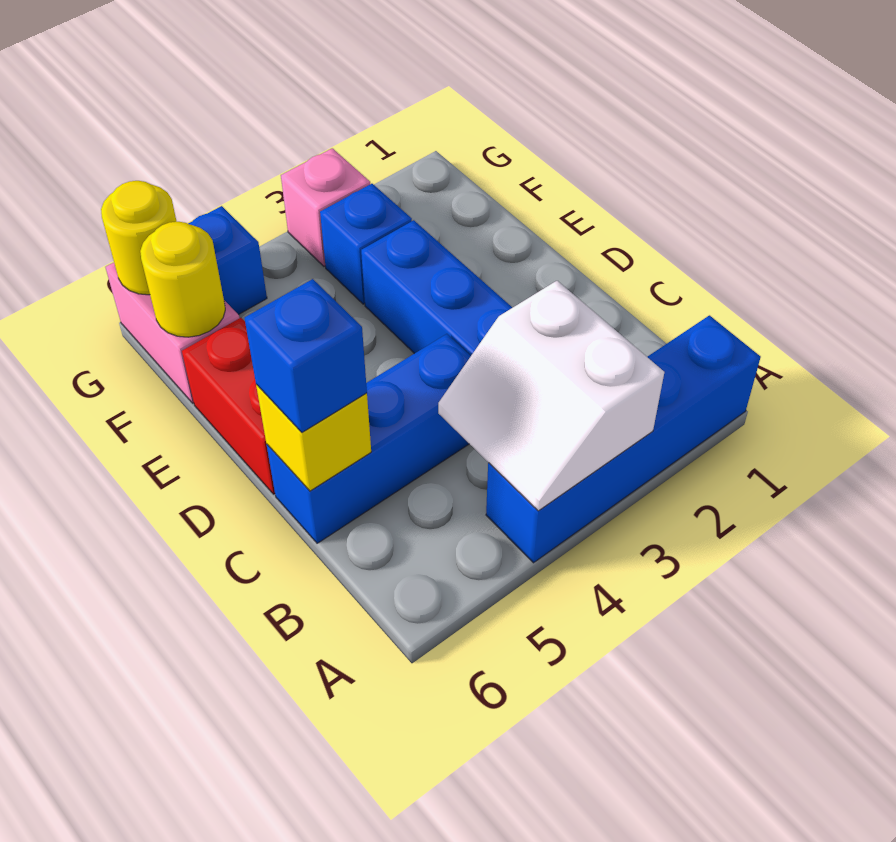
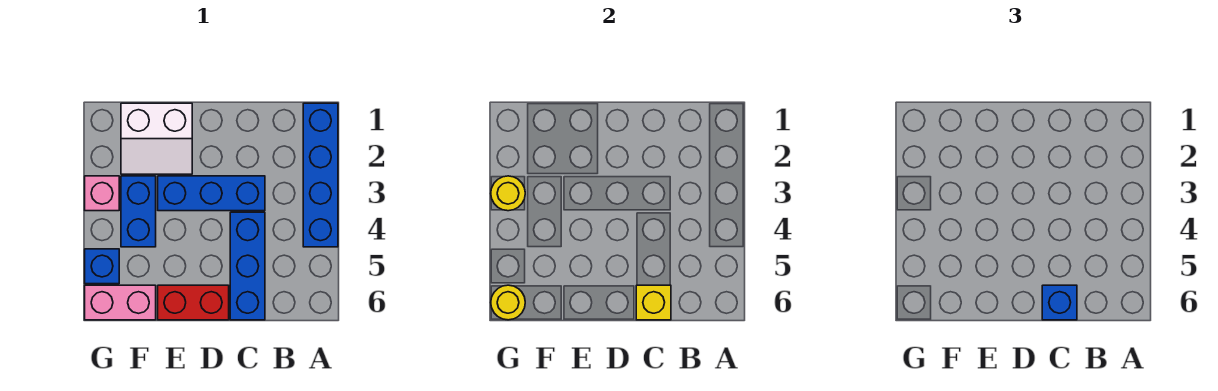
white slope A3:B4 level 2 top 3 -> white slope E1:F2 level 1 top 1
blue brick F3 level 1 -> blue brick F3:F4 level 1
yellow round brick F6 level 2 -> yellow round brick G3 level 2

